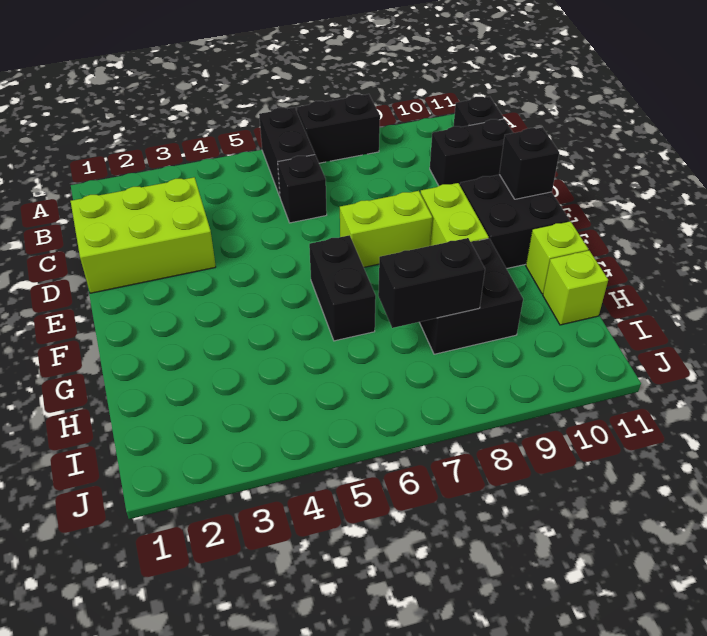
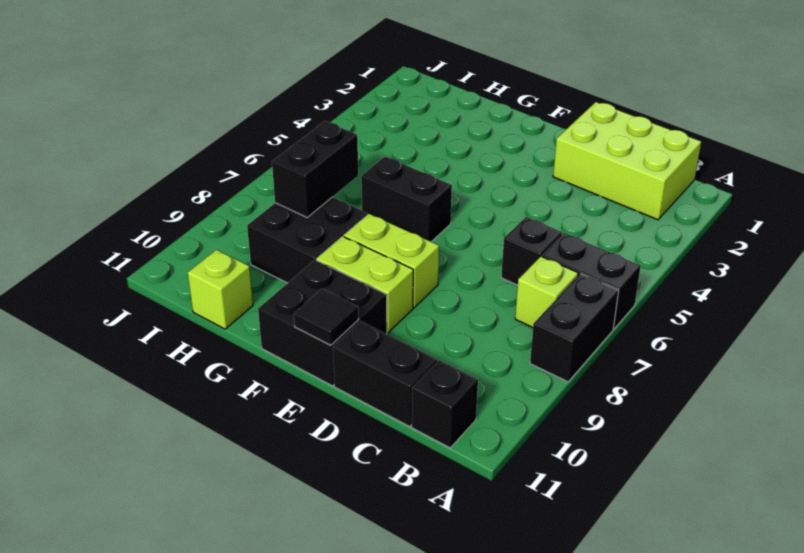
lime brick C1:D3 level 1 -> lime brick B1:D2 level 1
black brick C10:C11 level 1 -> black brick C11:D11 level 1
lime brick E7:E8 level 1 -> lime brick E8:F8 level 1
black brick E11 level 2 -> black tile E11 level 2
lime brick G11 level 1 -> lime brick B7 level 1

